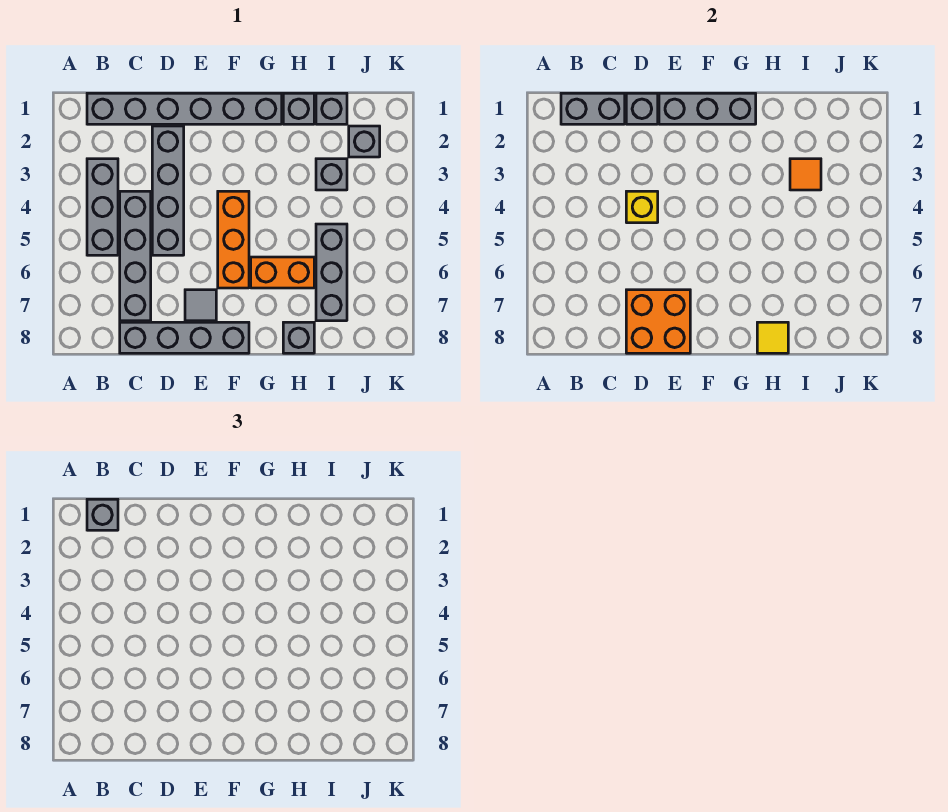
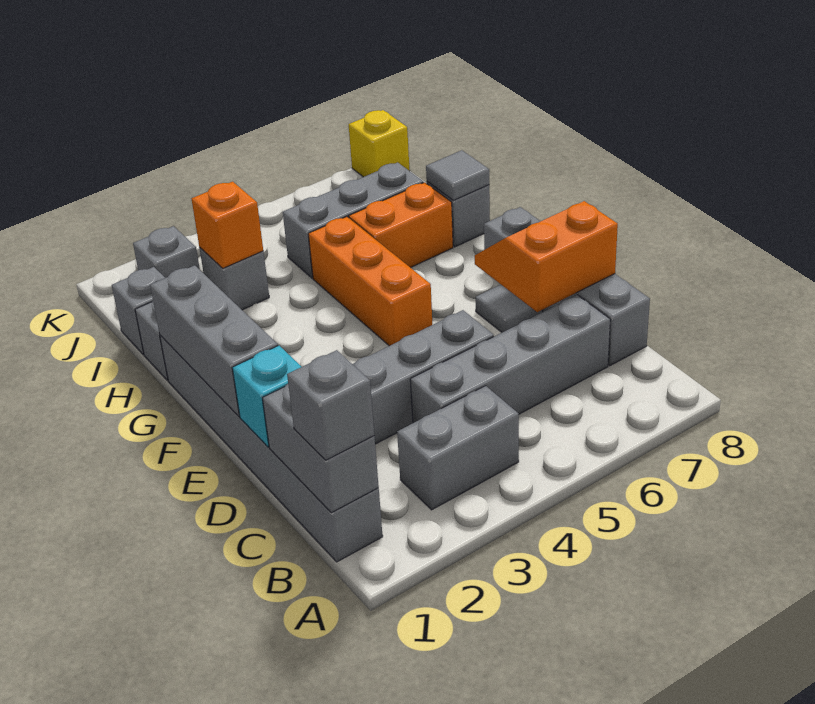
grey brick B3:B5 level 1 -> grey brick B3:B4 level 1
grey brick D1 level 2 -> cyan brick D1 level 2
yellow brick D4 level 2 -> yellow brick K8 level 1
orange brick D7:E8 level 2 -> orange slope D7:E8 level 2 top D
orange brick F4:F6 level 1 -> orange brick F5:H5 level 1
orange brick G6:H6 level 1 -> orange brick H6:H7 level 1
yellow tile H8 level 2 -> grey tile H8 level 2
orange tile I3 level 2 -> orange brick I3 level 2

